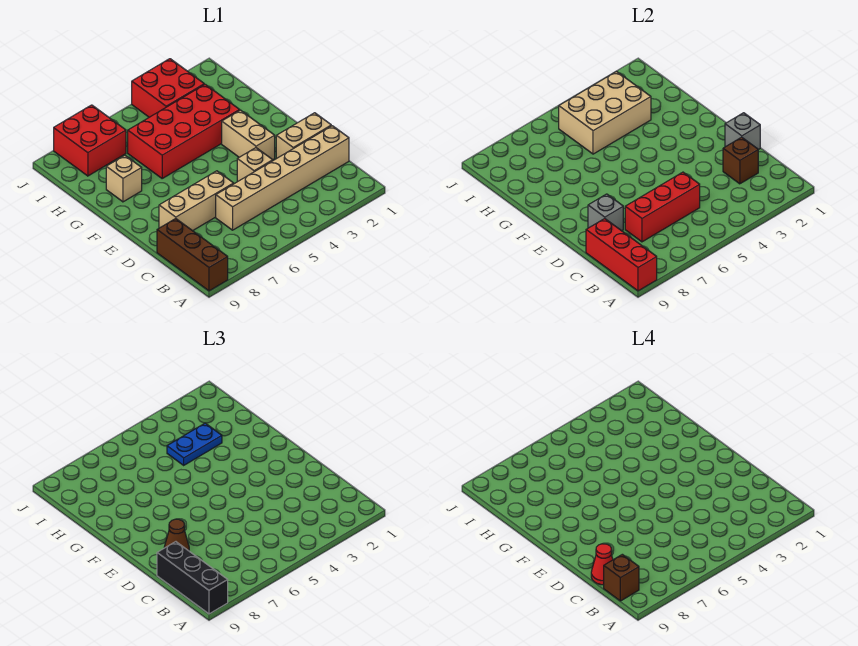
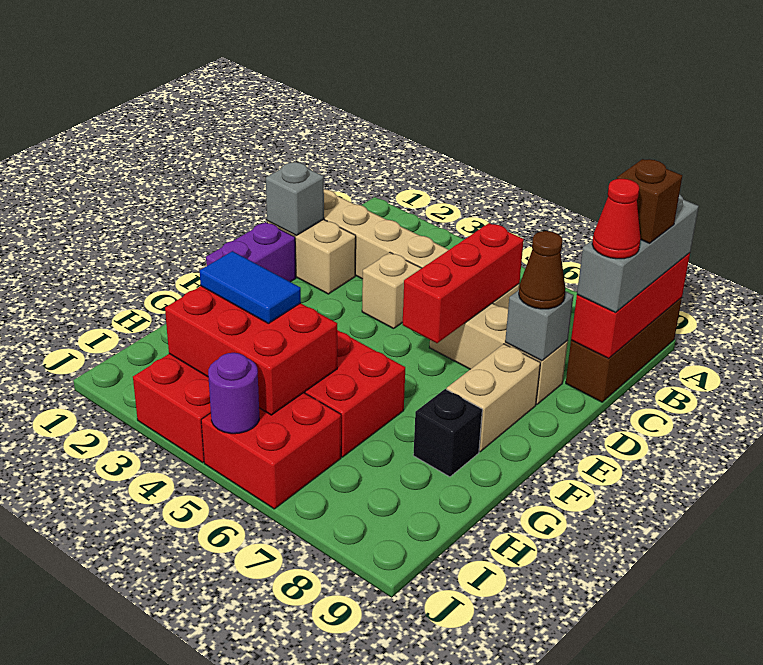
black brick A9:C9 level 3 -> grey brick A9:C9 level 3
brown brick C2 level 2 -> none
red brick C5:C7 level 2 -> red brick C6:E6 level 2
none -> purple brick E1:F1 level 1
tan brick E3:F3 level 1 -> tan brick E8:F8 level 1
tan brick G8 level 1 -> black brick G8 level 1
tan brick H3:I5 level 2 -> red brick H3:I5 level 2
blue plate H3:H4 level 3 -> blue tile H3:H4 level 3
red brick I7:J8 level 1 -> red brick I5:J6 level 1
none -> purple round brick J5 level 2

